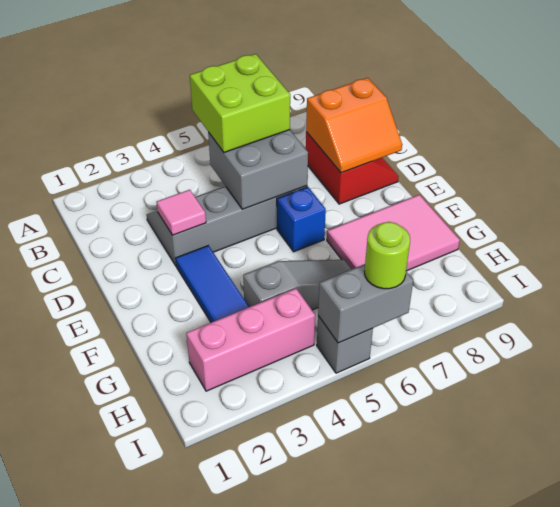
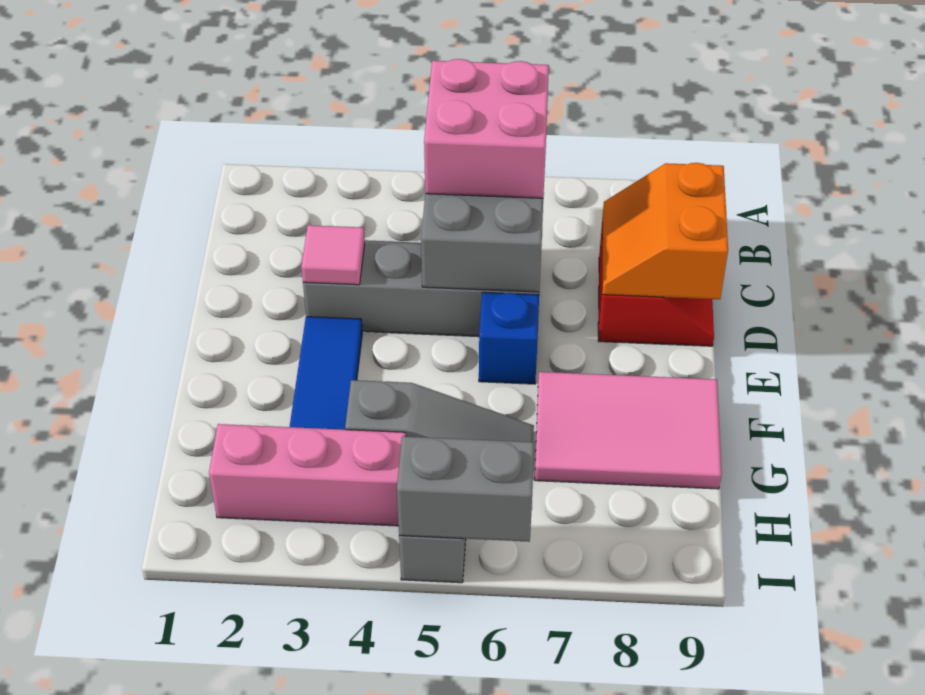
lime brick B5:C6 level 3 -> pink brick B5:C6 level 3
orange slope C8:D9 level 2 top C -> orange slope C8:D9 level 2 top 9
lime round brick I6 level 3 -> none

